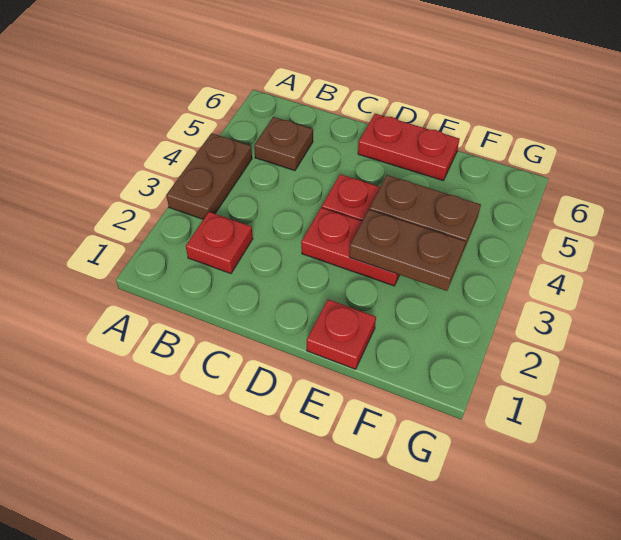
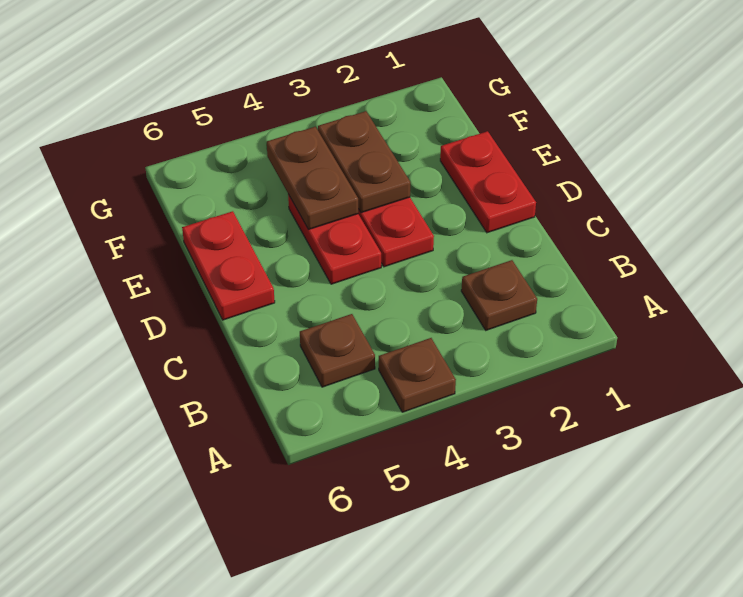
brown plate A3:A4 level 1 -> brown plate A4 level 1
red plate B2 level 1 -> brown plate B2 level 1
red plate E1 level 1 -> red plate D1:E1 level 1

